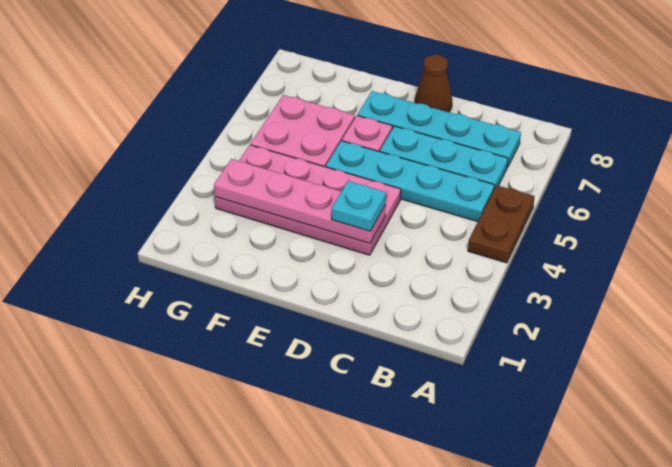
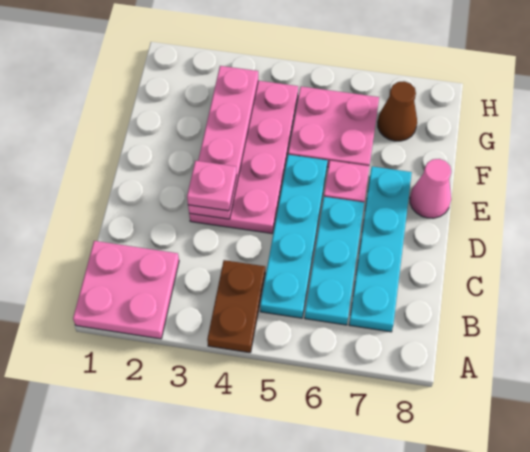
none -> pink plate A1:B2 level 1
brown plate A4:A5 level 1 -> brown plate A4:B4 level 1
cyan plate D3 level 3 -> pink plate D3 level 3
brown cone D8 level 1 -> brown cone G7 level 1
none -> pink cone E8 level 1

